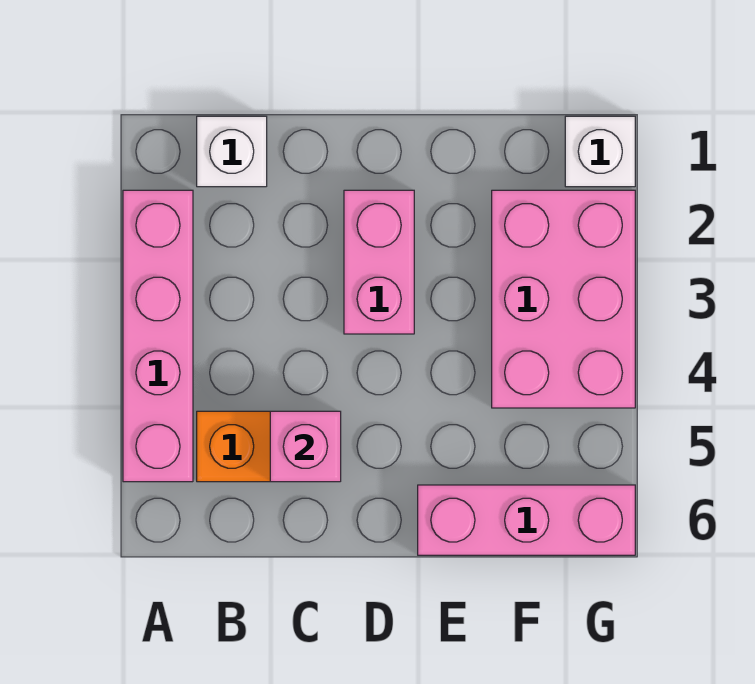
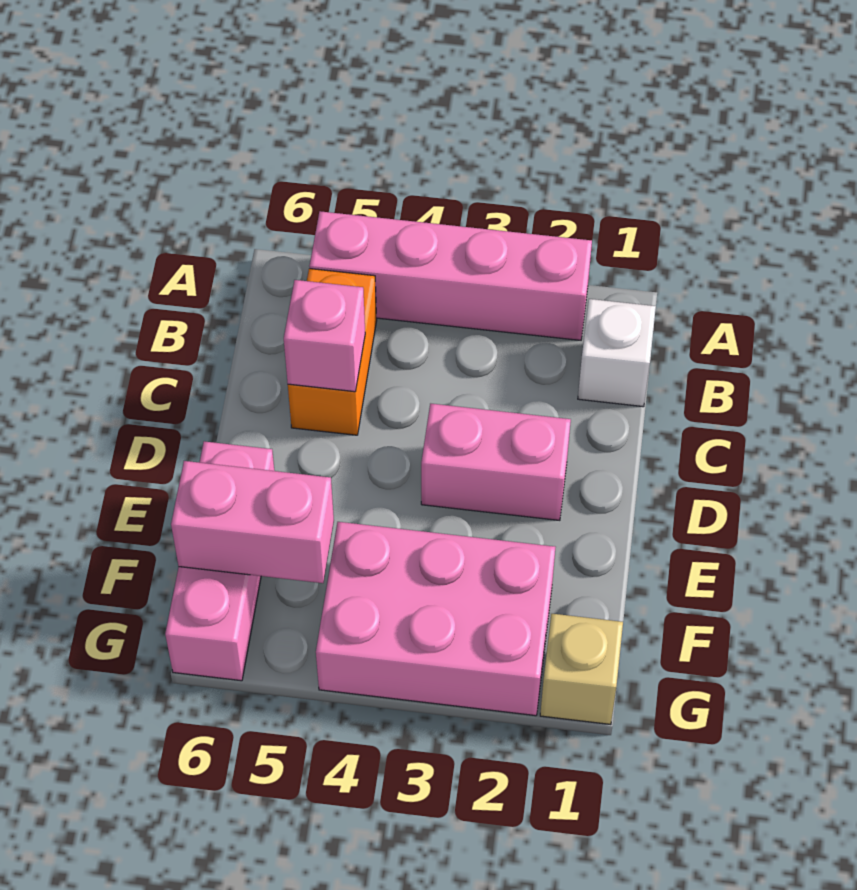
none -> pink brick F5:F6 level 2
white brick G1 level 1 -> tan brick G1 level 1

